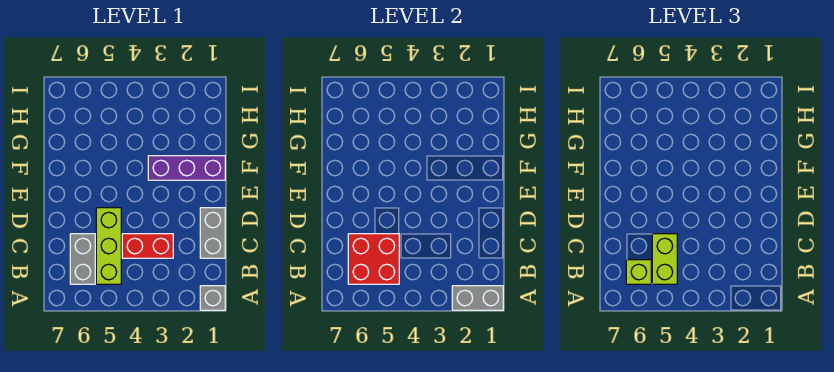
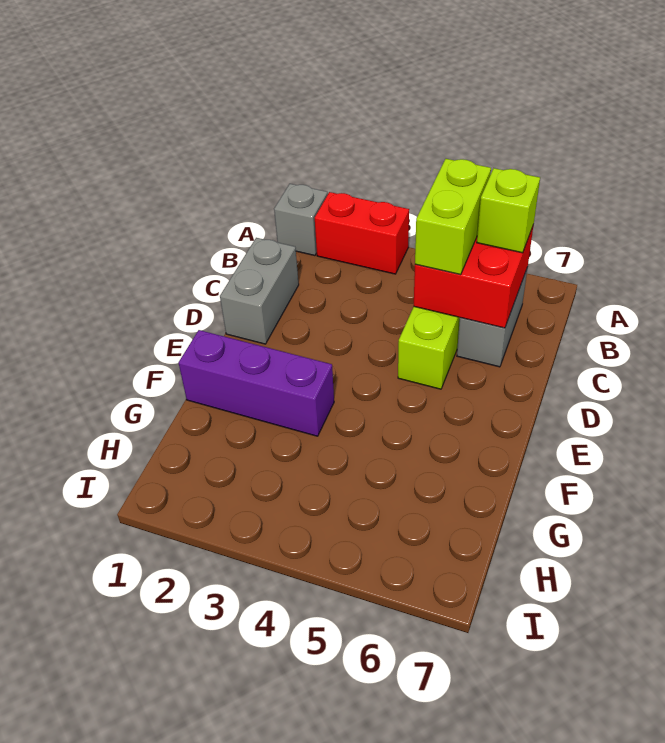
grey brick A1:A2 level 2 -> none
red brick C3:C4 level 1 -> red brick A2:A3 level 1

